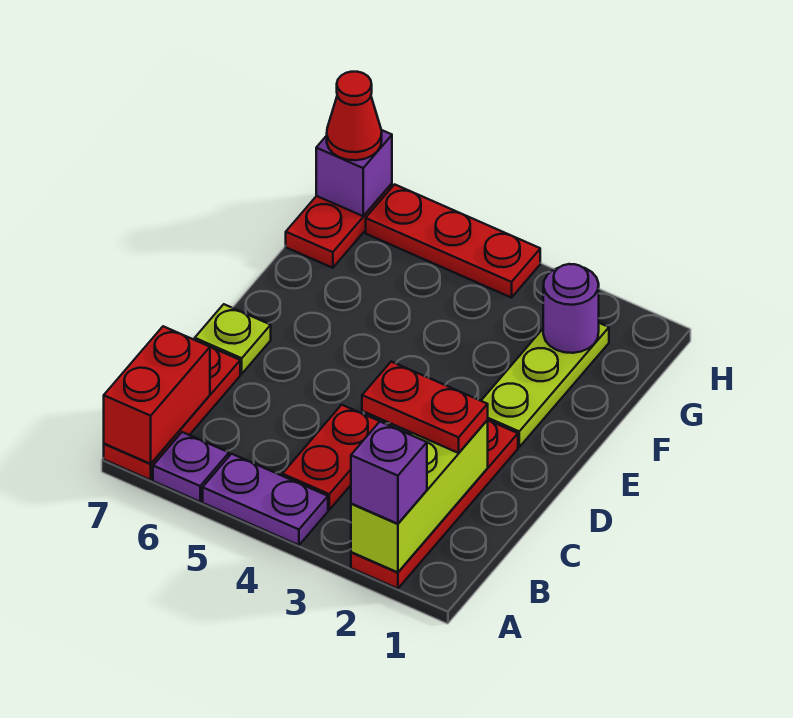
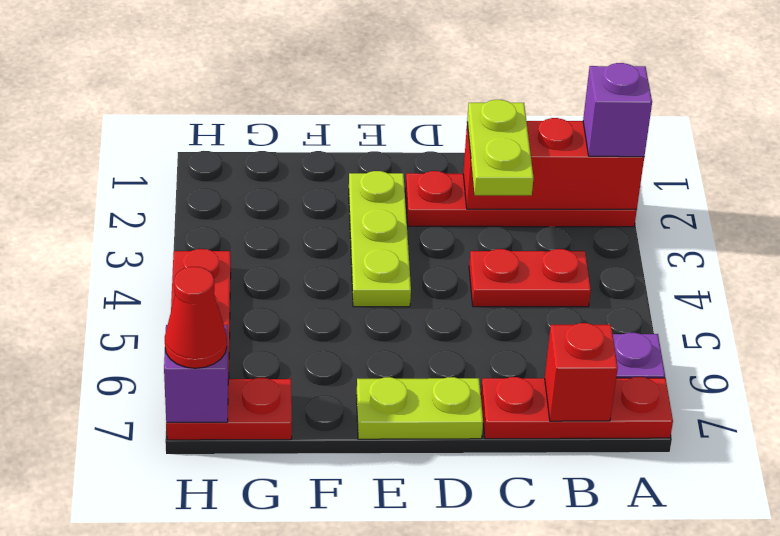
lime brick A2:C2 level 2 -> red brick A2:C2 level 2
purple plate A4:A5 level 1 -> none
red brick A7:B7 level 2 -> red brick B7 level 2
red plate C2:C3 level 3 -> lime plate C2:C3 level 3
lime plate D7 level 1 -> lime plate D7:E7 level 1
lime plate E2:G2 level 1 -> lime plate E2:E4 level 1
purple round brick G2 level 2 -> none

